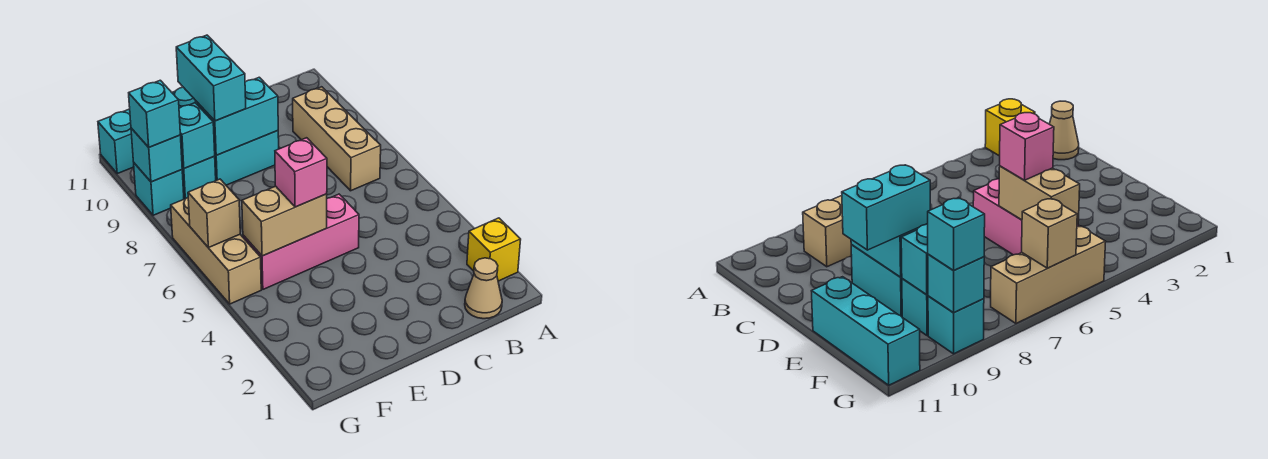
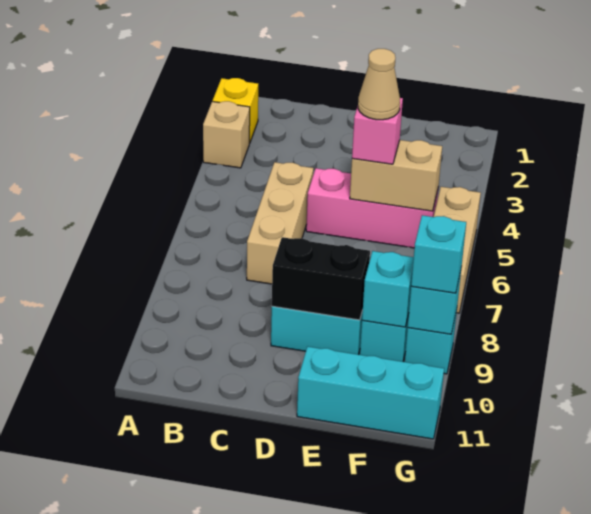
tan cone B1 level 1 -> tan cone E5 level 4
tan brick B7:B9 level 1 -> tan brick C5:C7 level 1
cyan brick D9:E9 level 2 -> black brick D9:E9 level 2
cyan brick E9:E10 level 3 -> none
tan brick G6 level 2 -> tan brick A3 level 1

